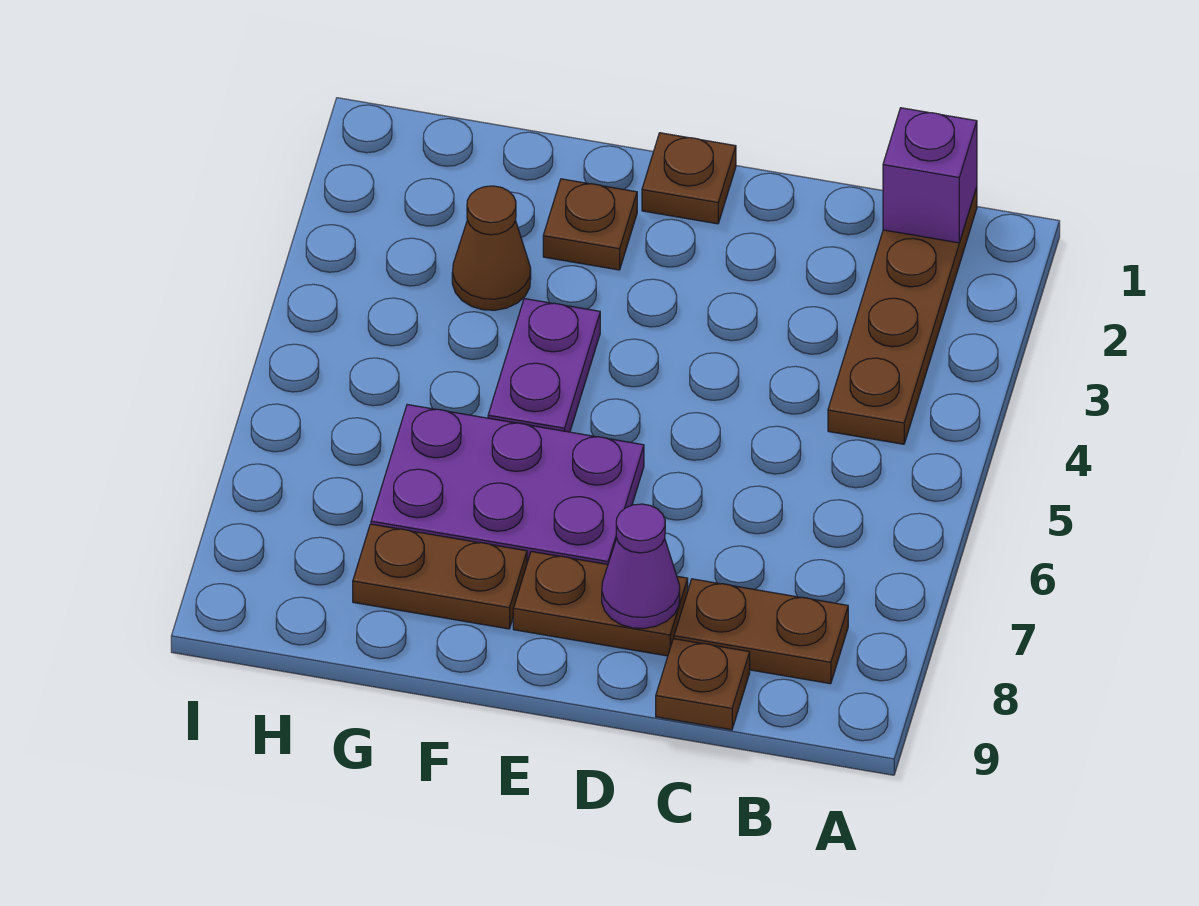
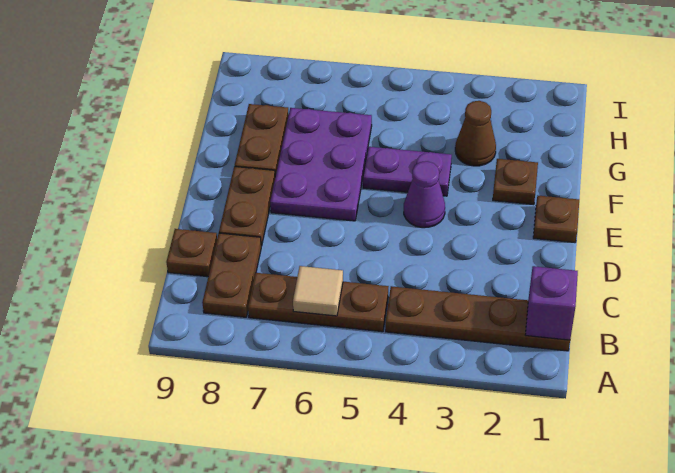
none -> brown plate B5:B7 level 1
none -> tan tile B6 level 2
purple cone D8 level 2 -> purple cone E4 level 1

